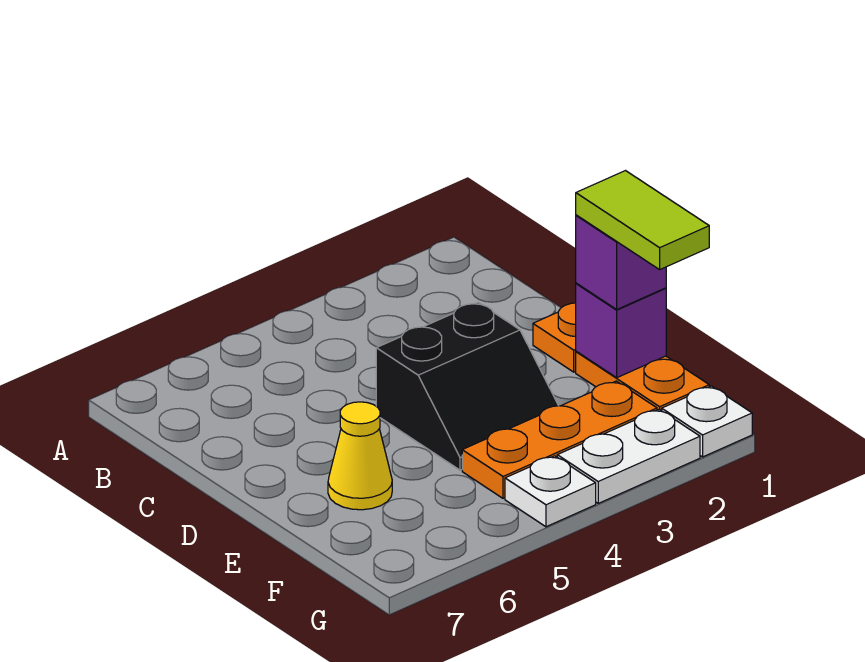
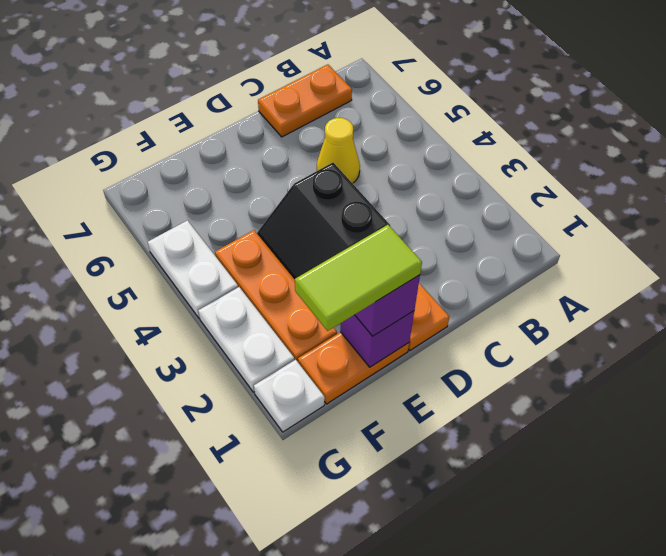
none -> orange plate B7:C7 level 1
yellow cone E6 level 1 -> yellow cone C5 level 1
white plate G4 level 1 -> white plate G4:G5 level 1

